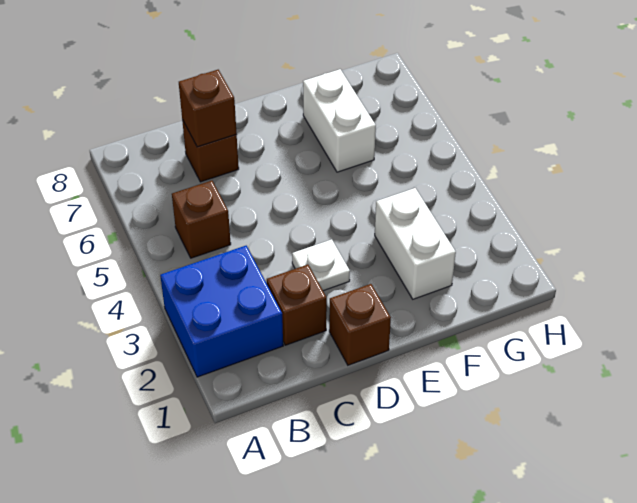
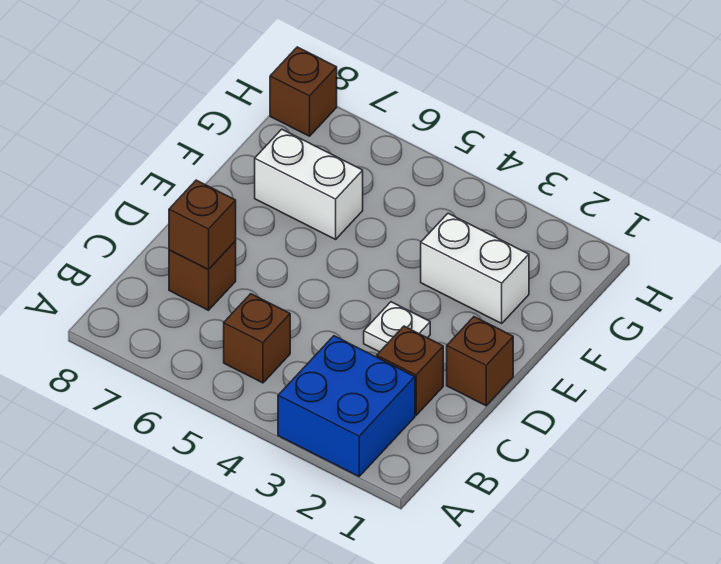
none -> brown brick H8 level 1

